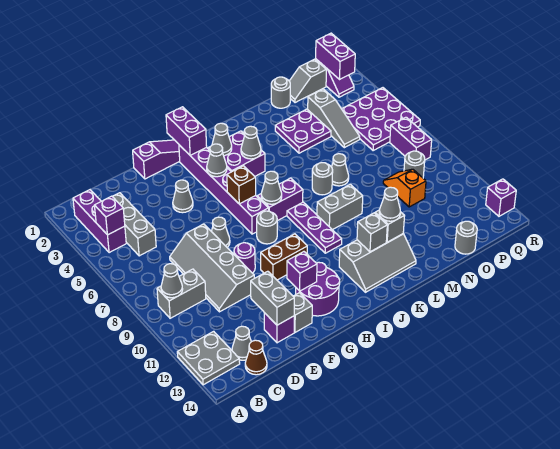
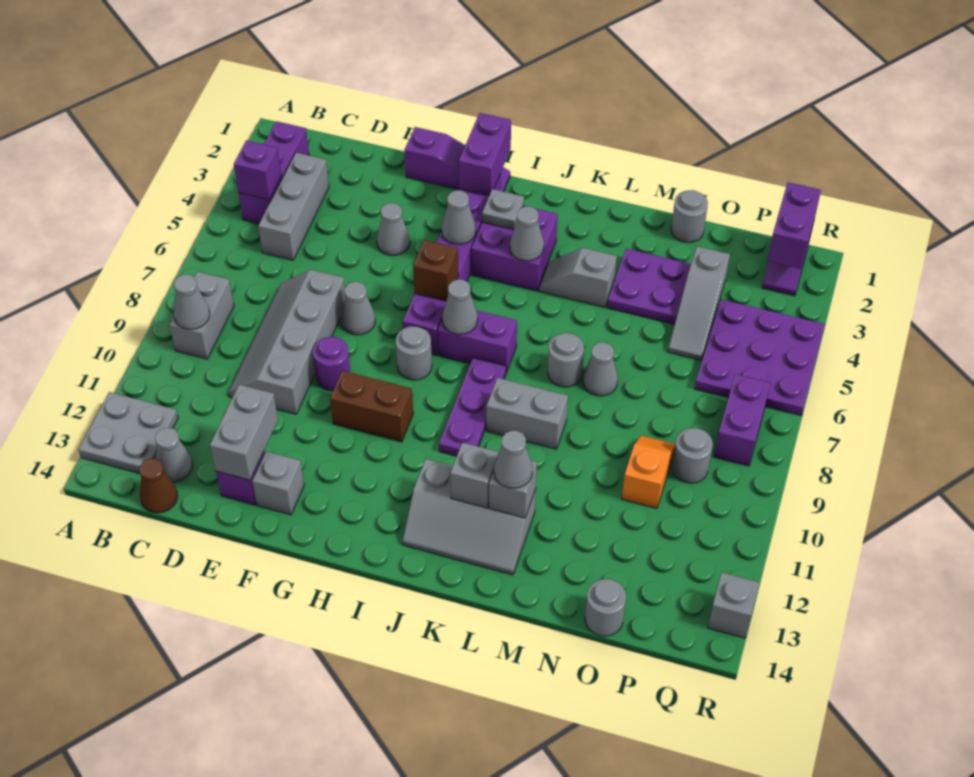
grey brick B9:C9 level 1 -> grey brick B8:B9 level 1
purple round brick G12:H13 level 1 -> none
purple brick G12 level 2 -> none
grey cone I3 level 2 -> grey plate I3 level 2
grey slope O1:P1 level 1 top P -> grey slope K4:L4 level 1 top L
purple brick R13 level 1 -> grey brick R13 level 1

